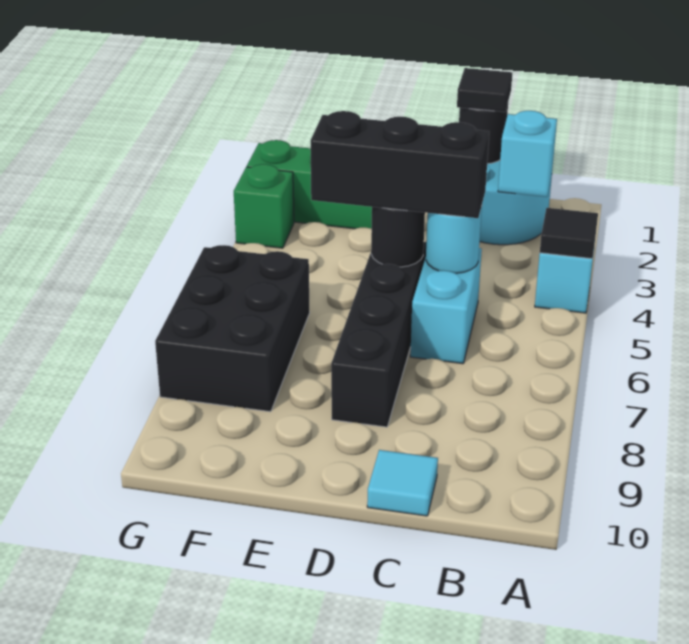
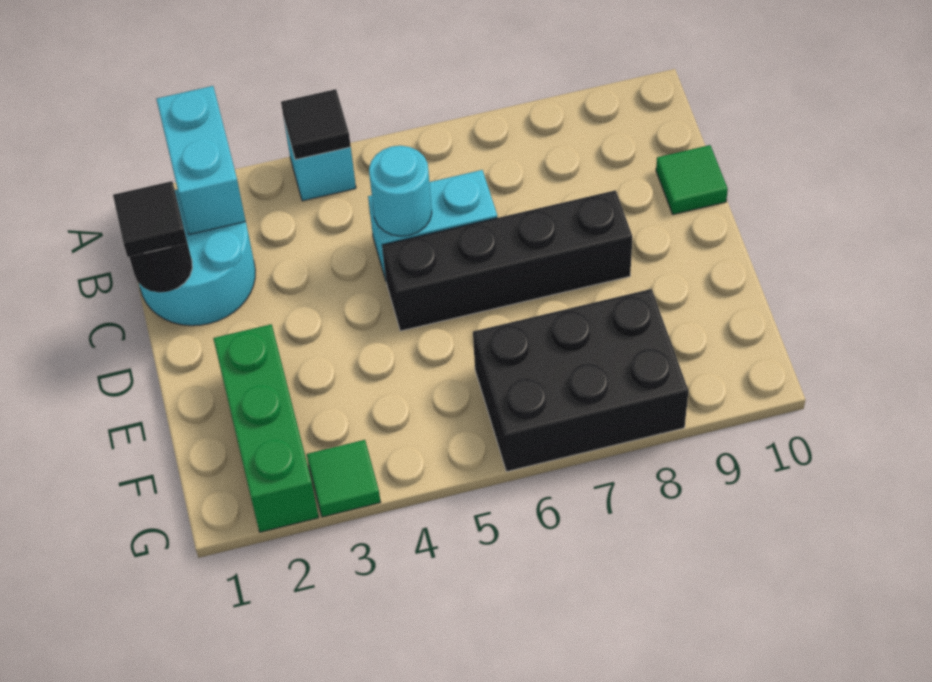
cyan brick B2 level 2 -> cyan brick A2:B2 level 2
black brick C5:E5 level 3 -> none
cyan tile C10 level 1 -> green tile C10 level 1
black round brick D5 level 2 -> none
green brick G3 level 1 -> green tile G3 level 1

